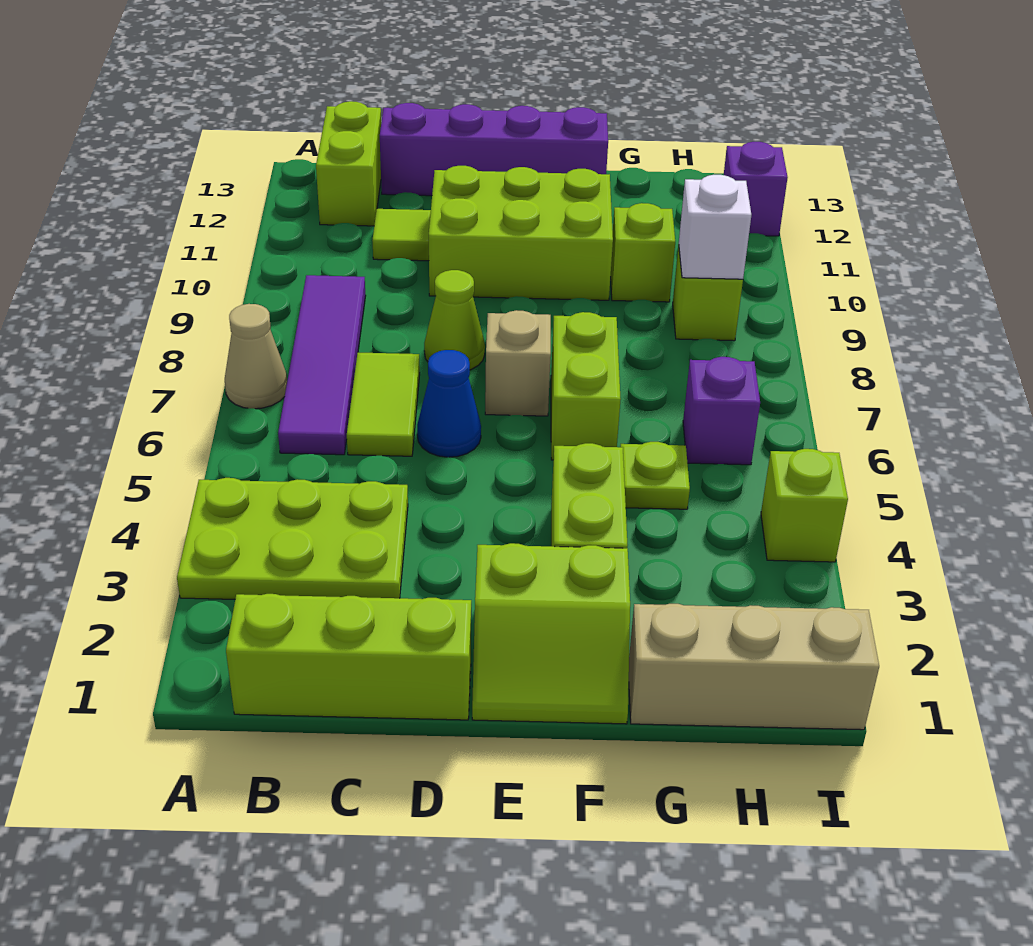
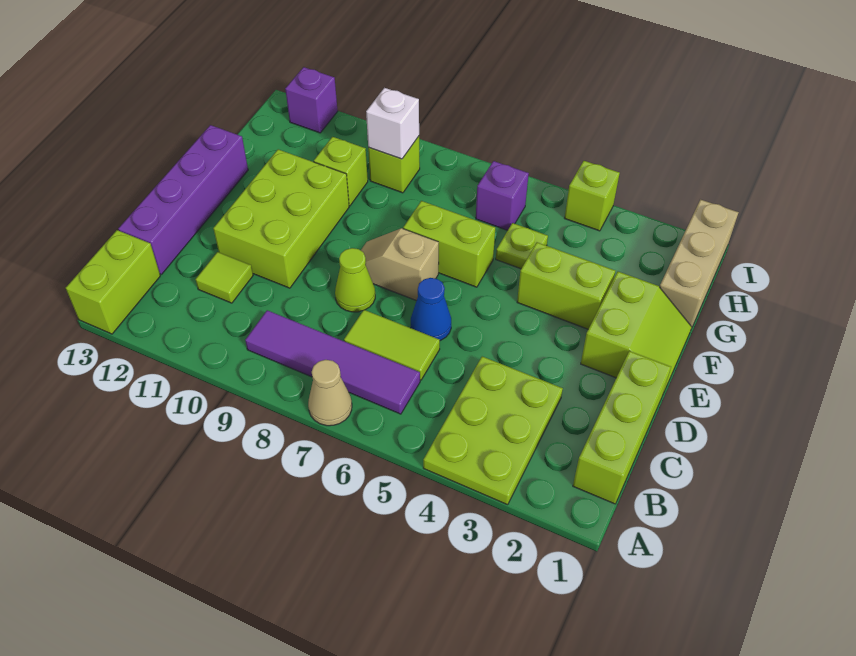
lime brick B12:B13 level 1 -> lime brick A13:B13 level 1

